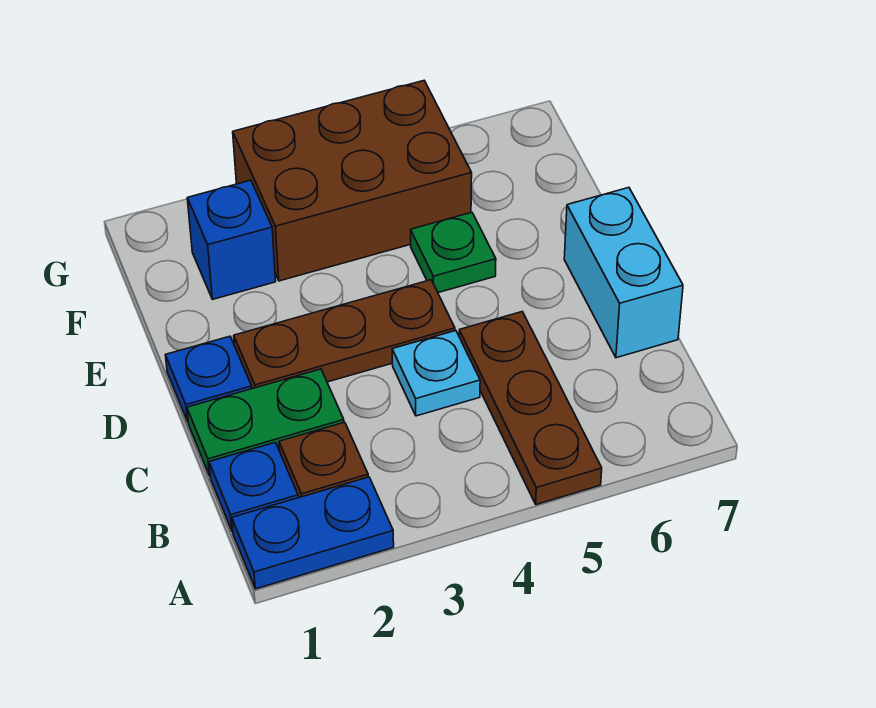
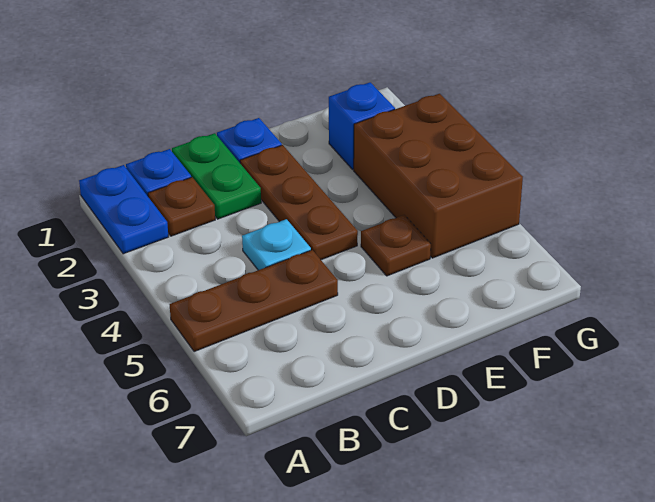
cyan brick C7:D7 level 1 -> none
green plate E5 level 1 -> brown plate E5 level 1

